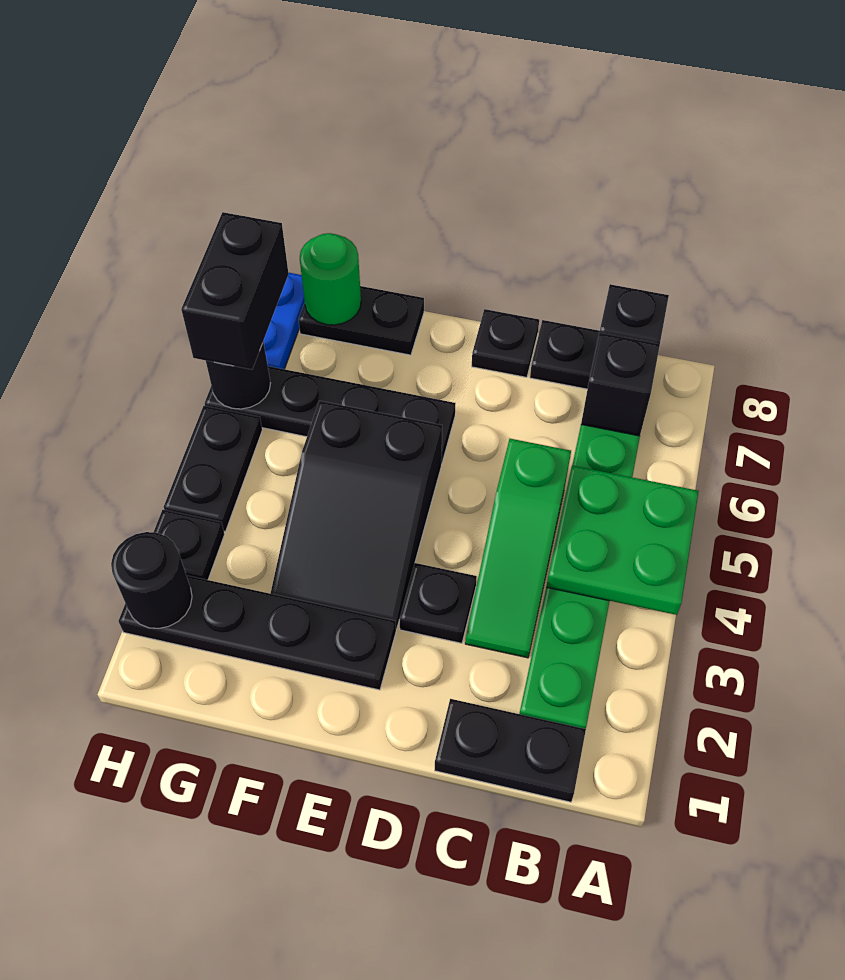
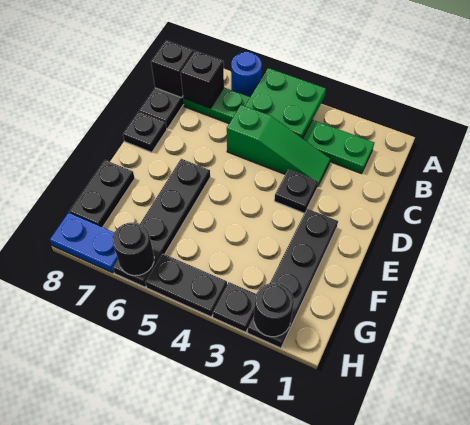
none -> blue round brick A6 level 1
black plate B1:C1 level 1 -> none
black slope E3:F5 level 1 top 5 -> none
green round brick G8 level 2 -> none
black brick H6:H7 level 3 -> none

